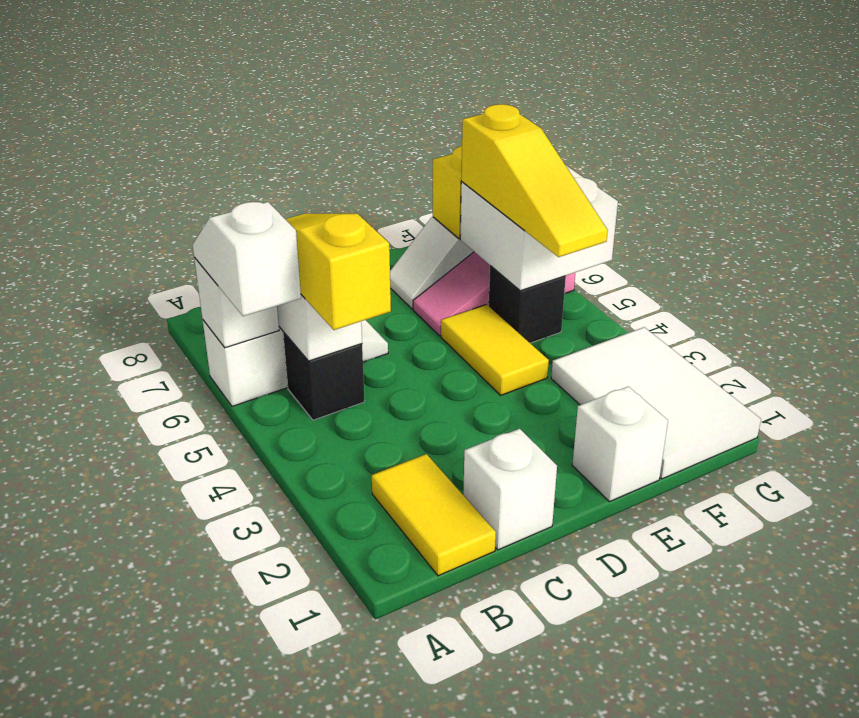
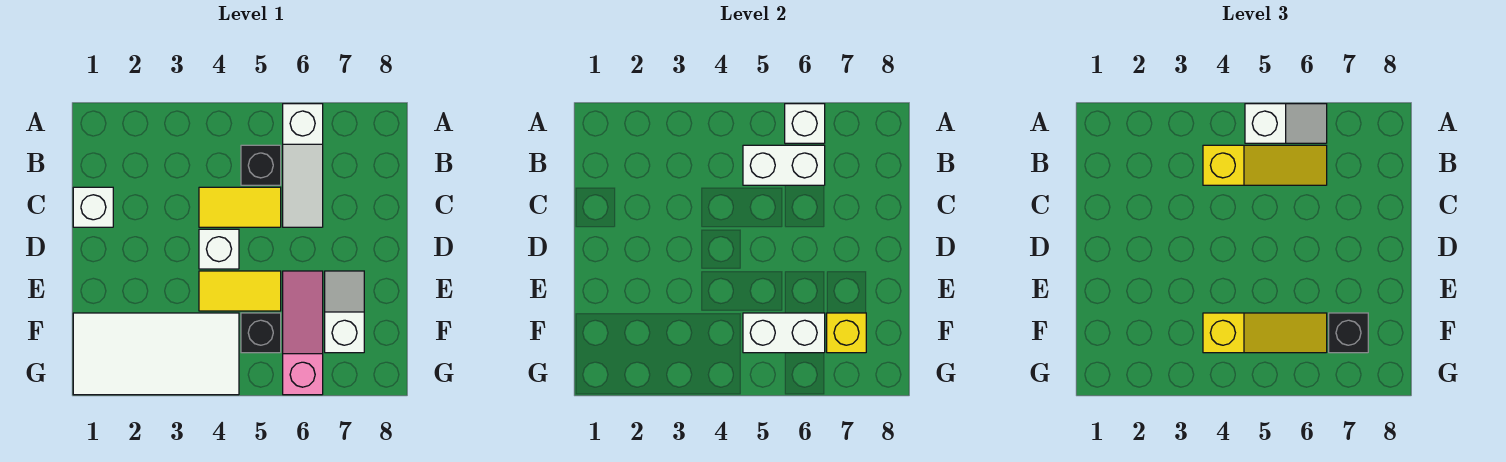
yellow tile B1:B2 level 1 -> yellow tile C4:C5 level 1
white brick E1 level 1 -> white brick D4 level 1
white tile F1:G3 level 1 -> white tile F1:G4 level 1
yellow slope F4:F6 level 3 top 6 -> yellow slope F4:F6 level 3 top 4
white brick F5:G6 level 2 -> white brick F5:F6 level 2
none -> black brick F7 level 3

